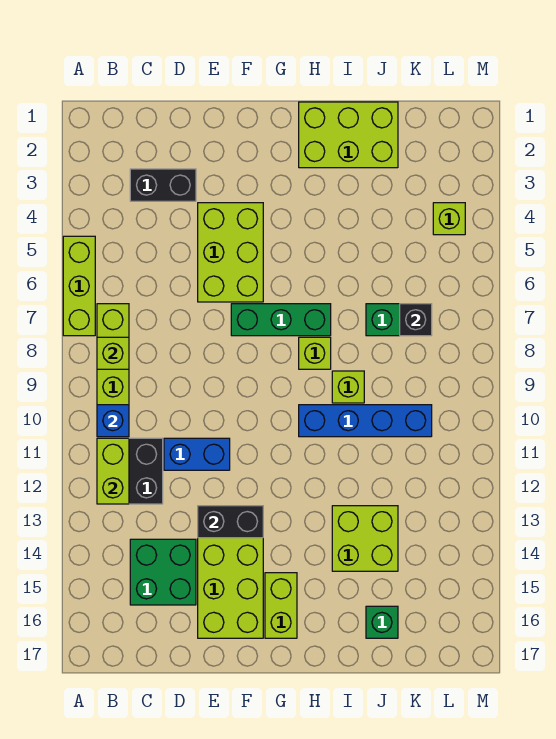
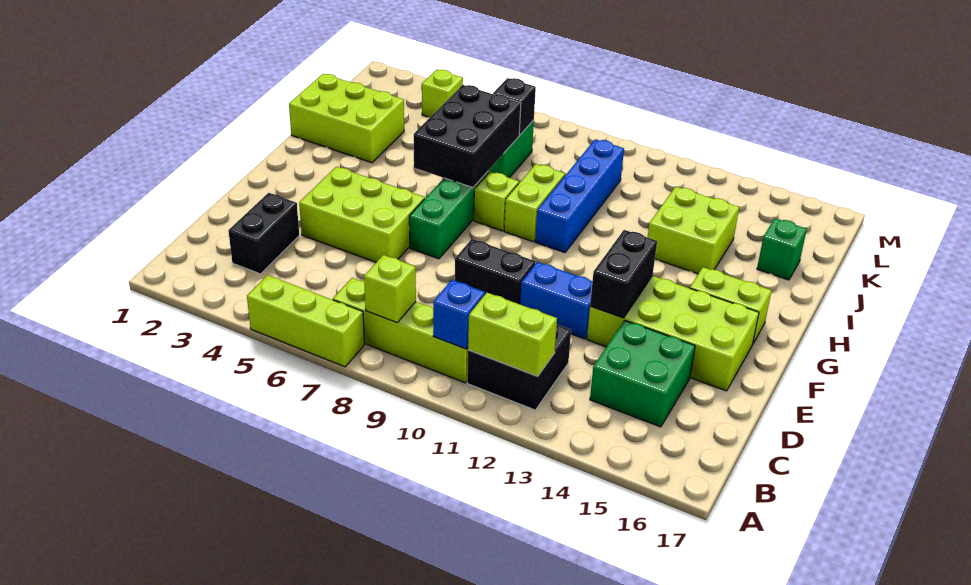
blue brick D11:E11 level 1 -> blue brick E11:E12 level 1
none -> black brick E9:E10 level 1
lime brick H1:J2 level 1 -> lime brick I1:J3 level 1
none -> black brick H6:J7 level 2
lime brick I9 level 1 -> lime brick H9:I9 level 1

